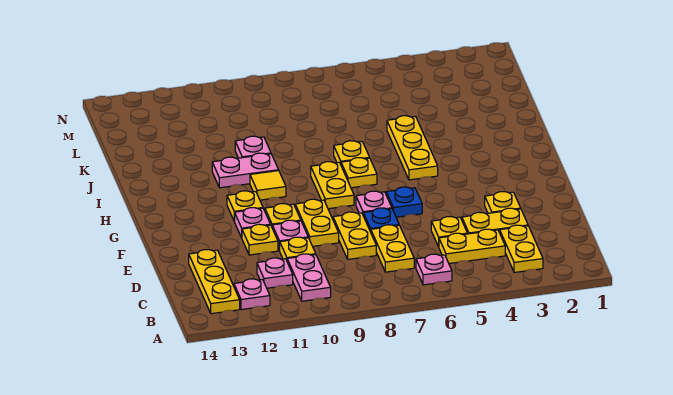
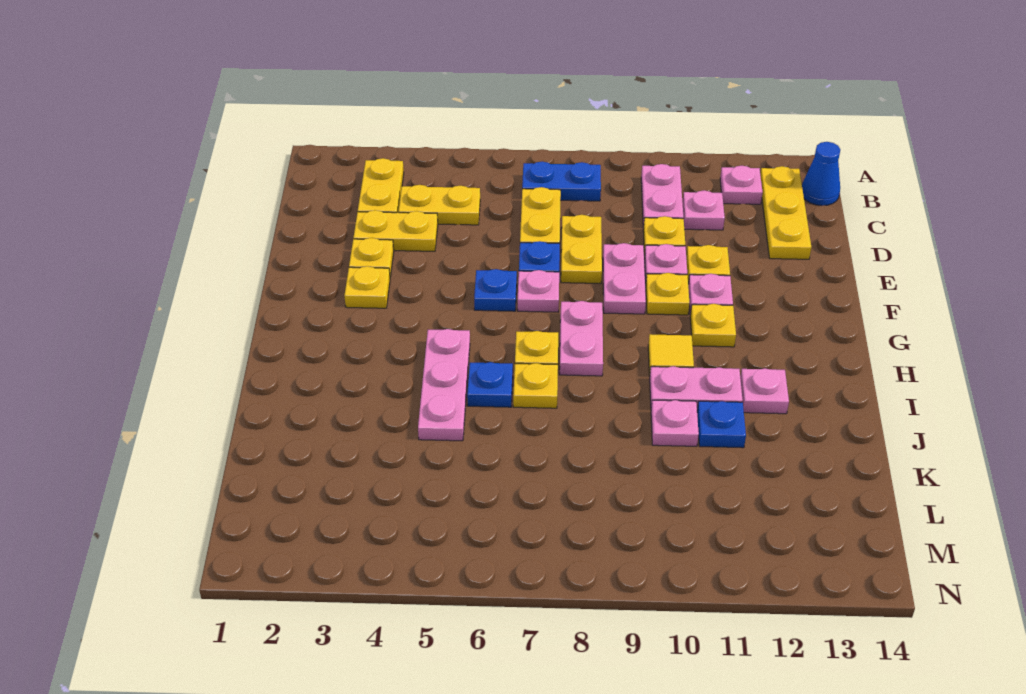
pink plate B6 level 1 -> pink plate I12 level 1
none -> blue plate B7:B8 level 1
none -> blue cone B14 level 1
yellow plate D5 level 1 -> yellow plate F3 level 1
yellow plate E9:F9 level 1 -> pink plate E9:F9 level 1
yellow plate G8:H8 level 1 -> pink plate G8:H8 level 1
yellow plate H5:J5 level 1 -> pink plate H5:J5 level 1
none -> blue plate I6 level 1
none -> blue plate J11 level 1

